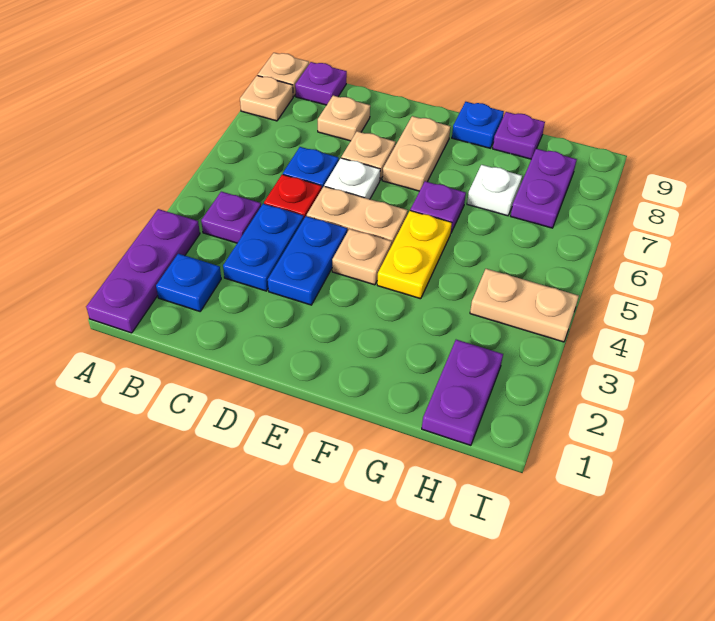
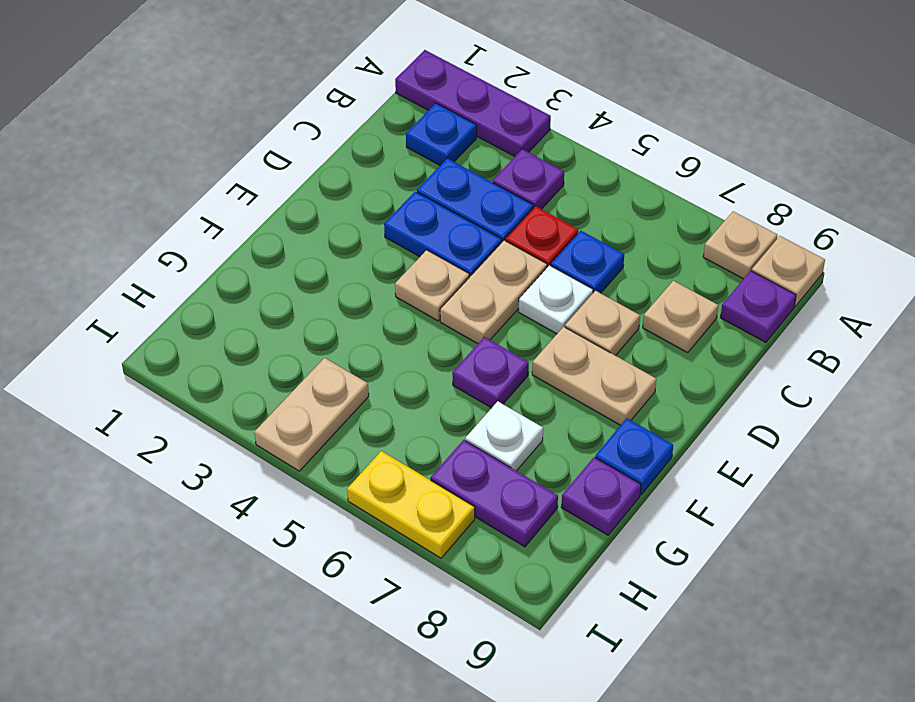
yellow plate F4:F5 level 1 -> yellow plate I6:I7 level 1
purple plate H1:H2 level 1 -> none

